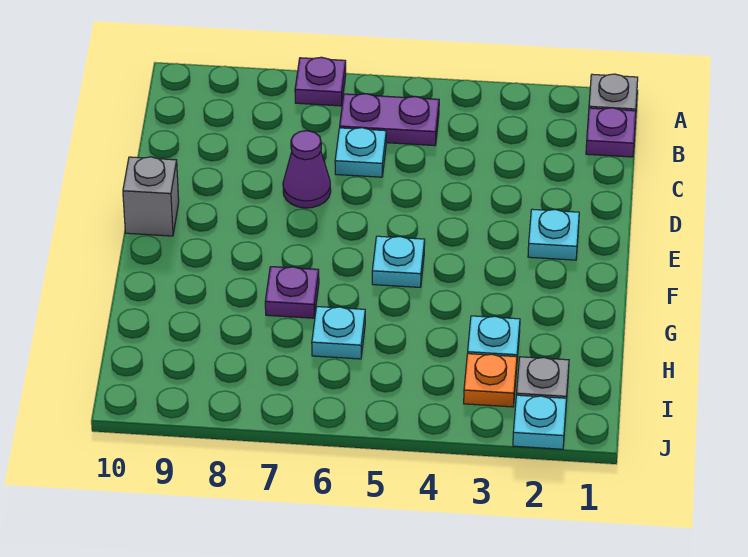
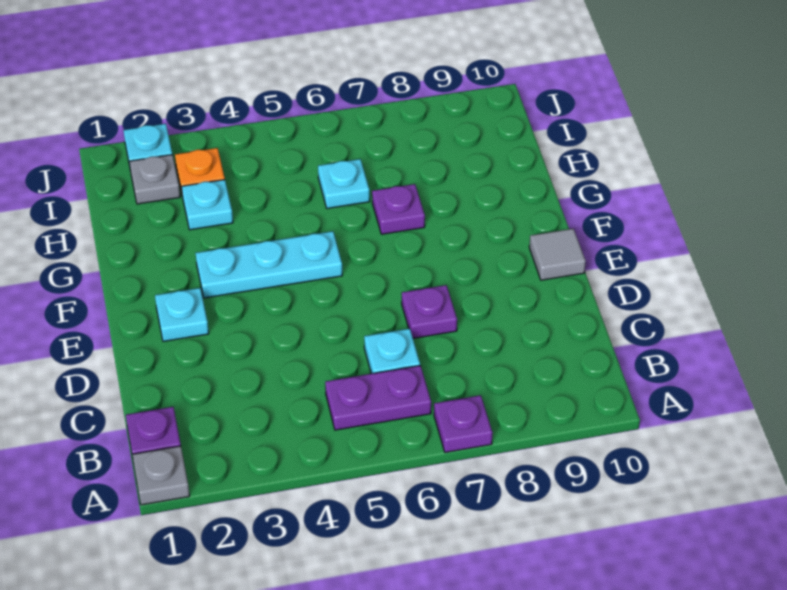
purple cone D7 level 1 -> purple plate D7 level 1
grey brick E10 level 1 -> grey tile E10 level 1
cyan plate F5 level 1 -> cyan plate F3:F5 level 1

